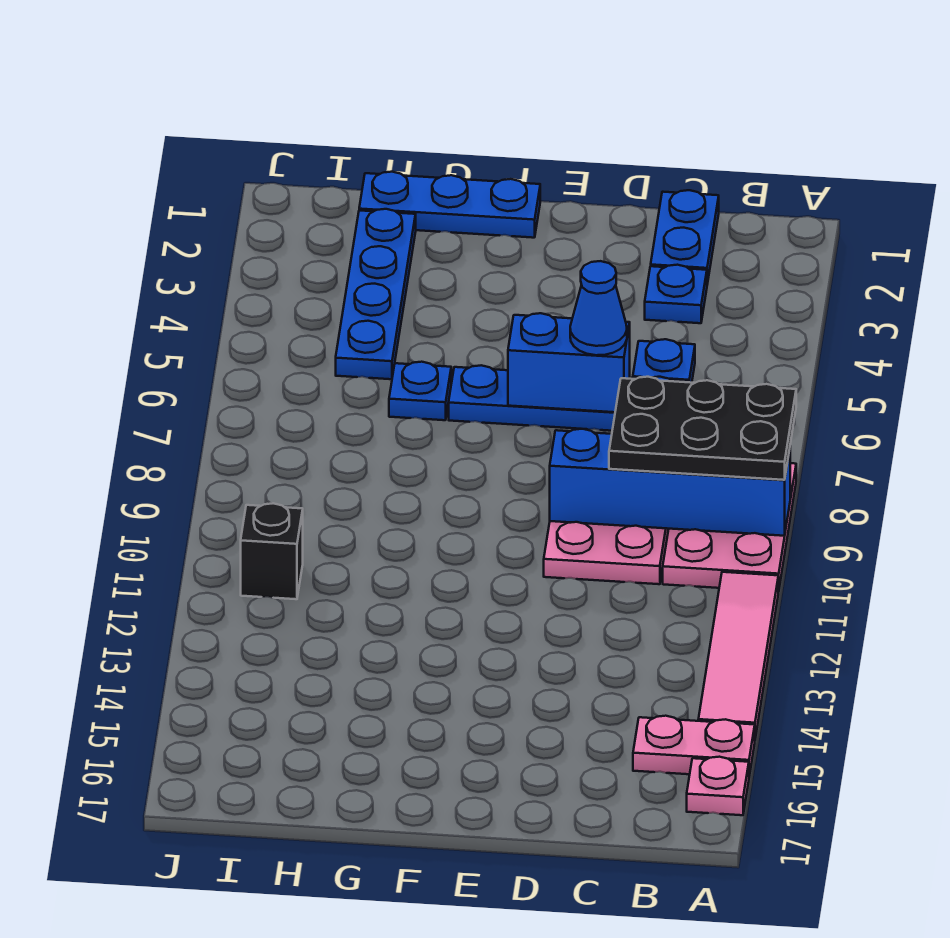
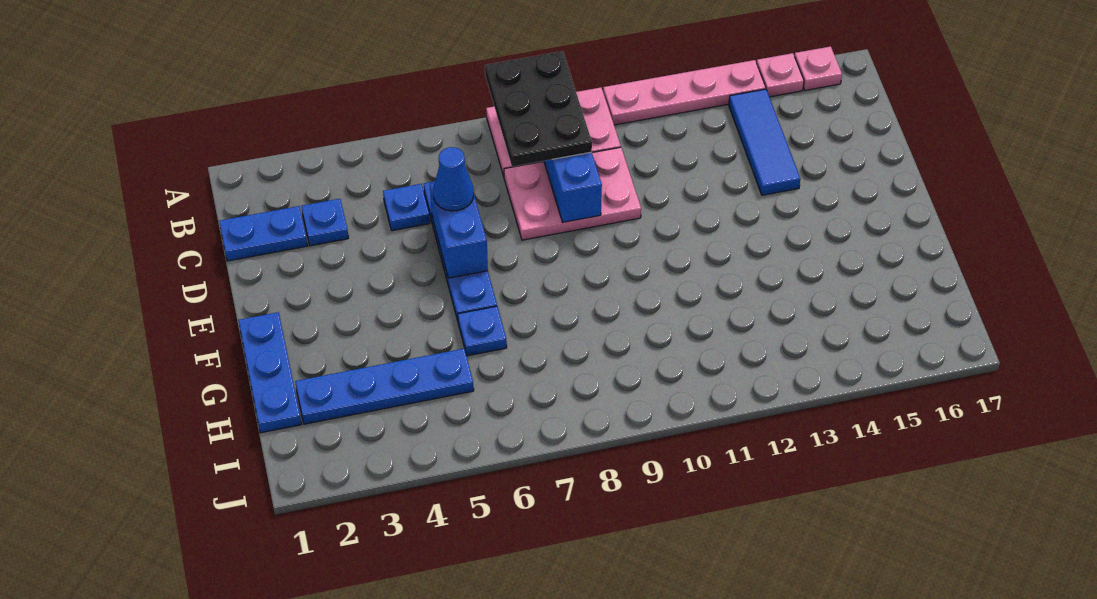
pink tile A11:A14 level 1 -> pink plate A11:A14 level 1
pink plate A15:B15 level 1 -> pink plate A15 level 1
none -> blue tile B14:D14 level 1
black brick I11 level 1 -> none

